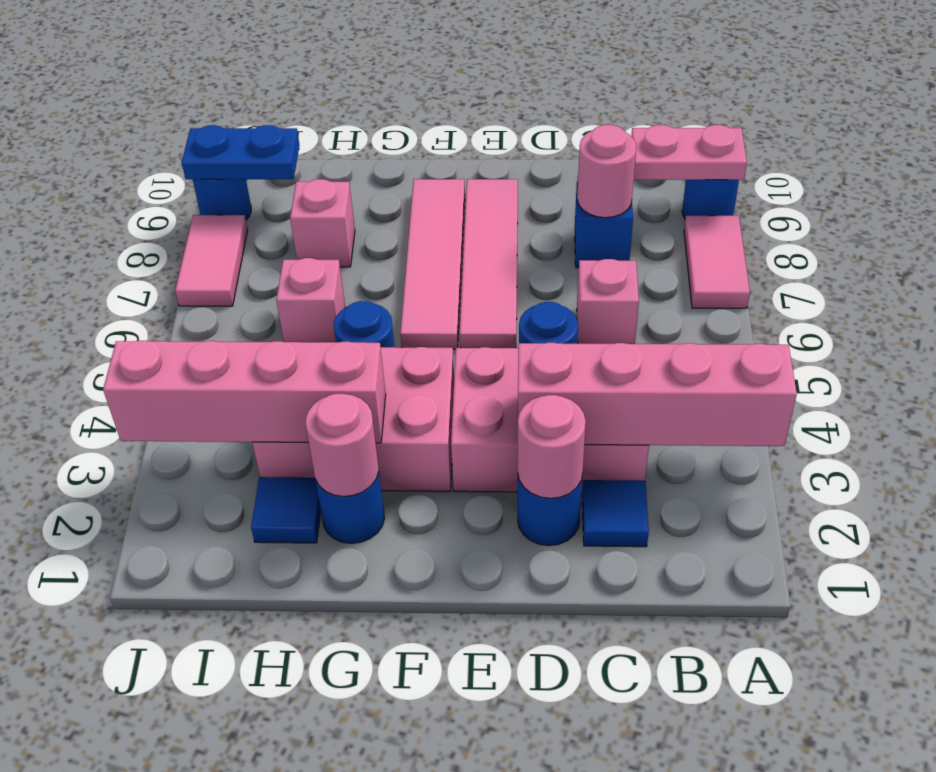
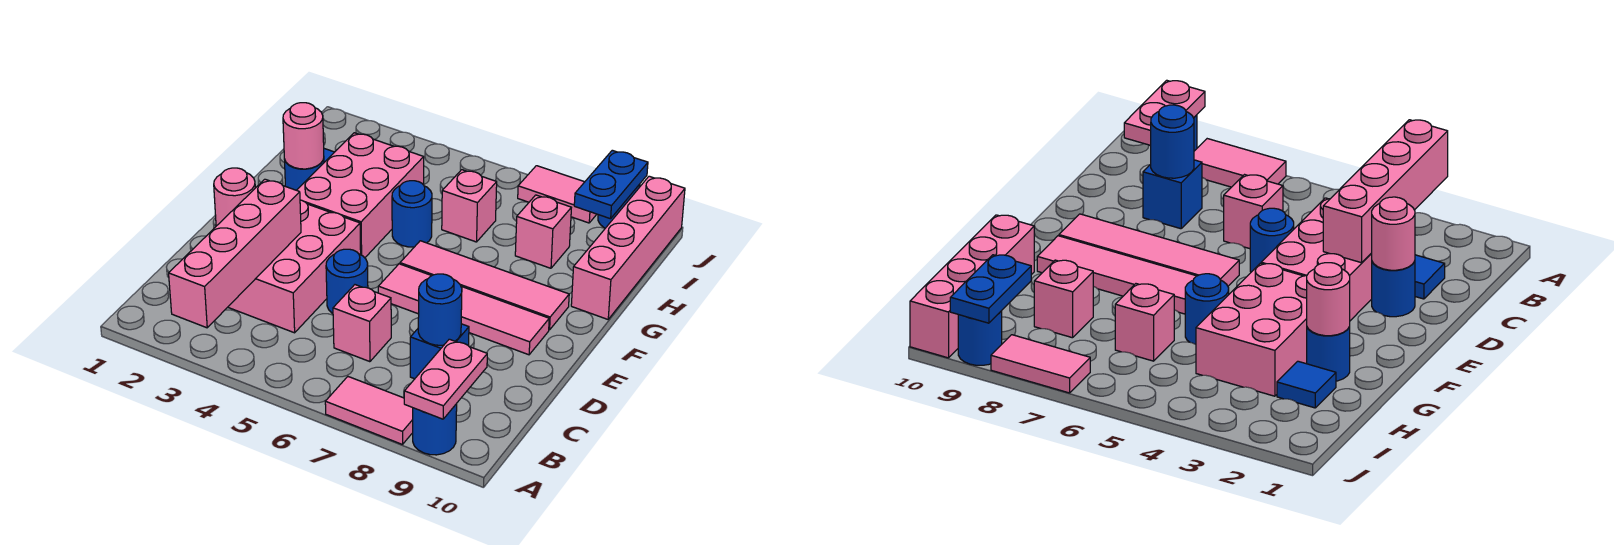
pink round brick C8 level 2 -> blue round brick C8 level 2
pink brick G3:J3 level 2 -> pink brick G10:J10 level 1

